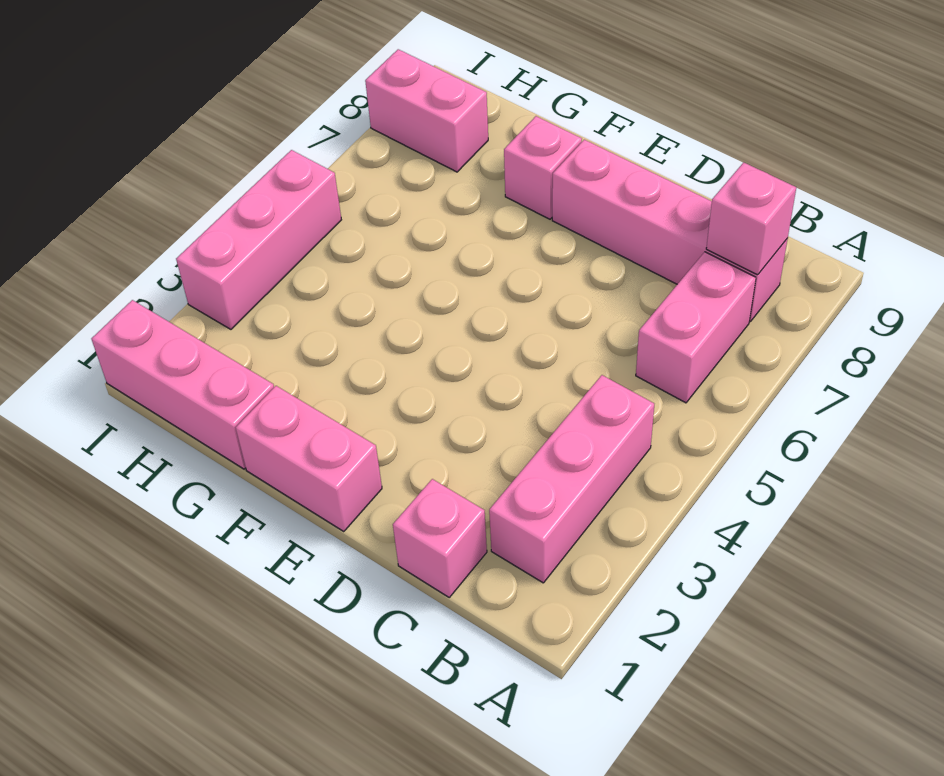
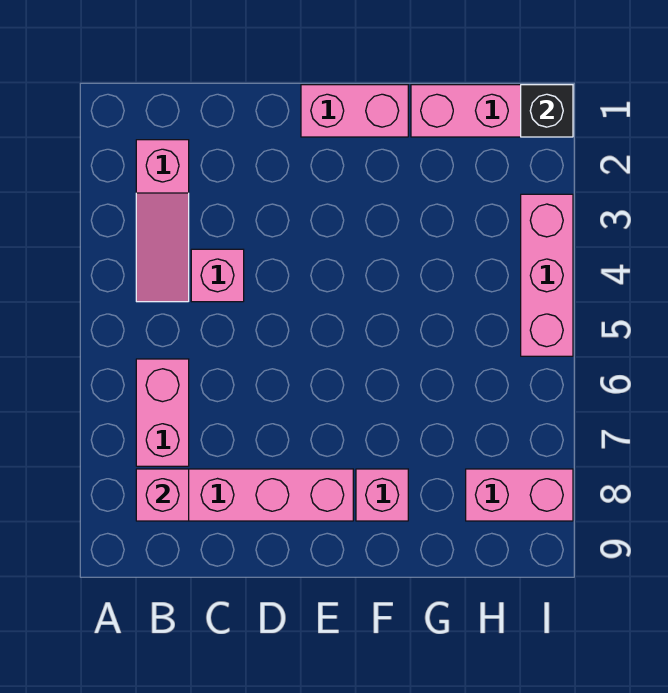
pink brick B2:B4 level 1 -> pink slope B2:B4 level 1 top 2
pink brick C1 level 1 -> pink brick C4 level 1
none -> black brick I1 level 2

